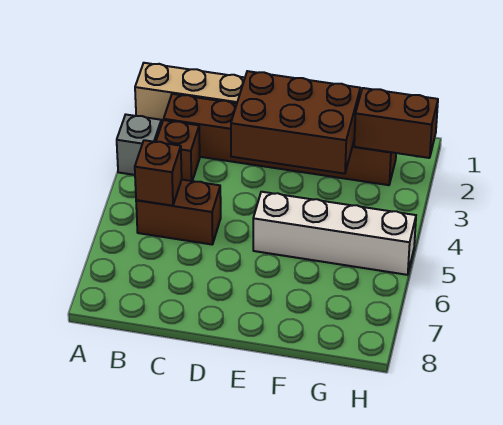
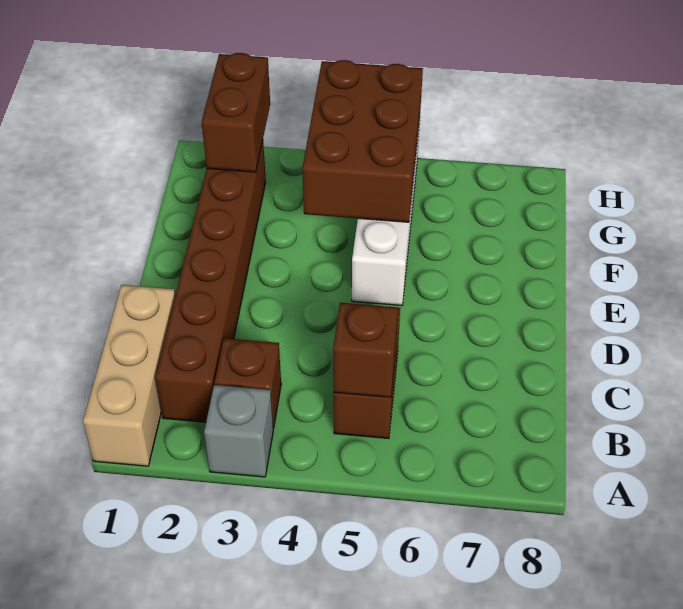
brown brick D2:F3 level 2 -> brown brick F4:H5 level 2

